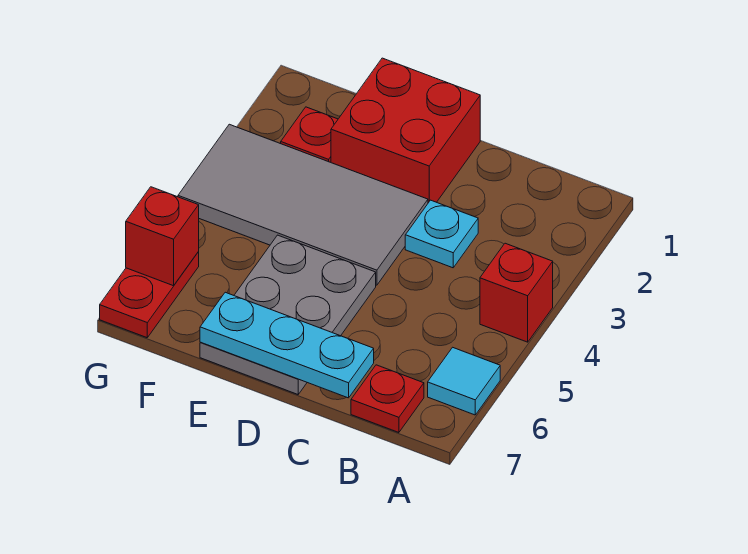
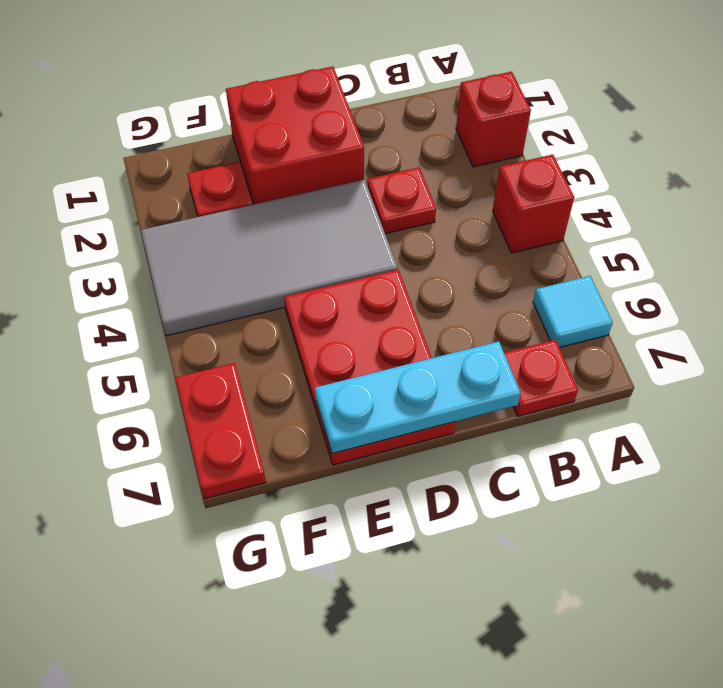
cyan plate C3 level 1 -> red plate C3 level 1
grey plate D5:E7 level 1 -> red plate D5:E7 level 1
red brick G6 level 2 -> red brick A2 level 1

